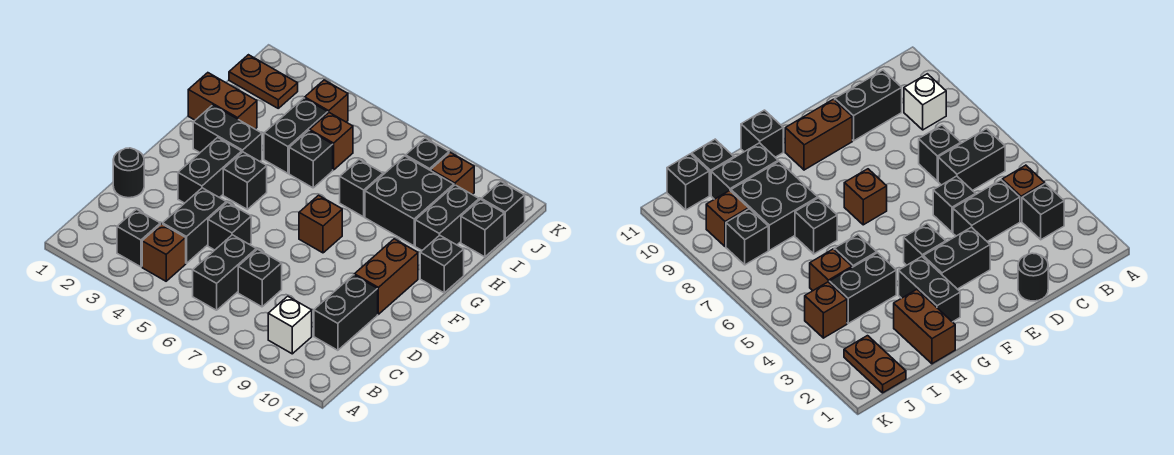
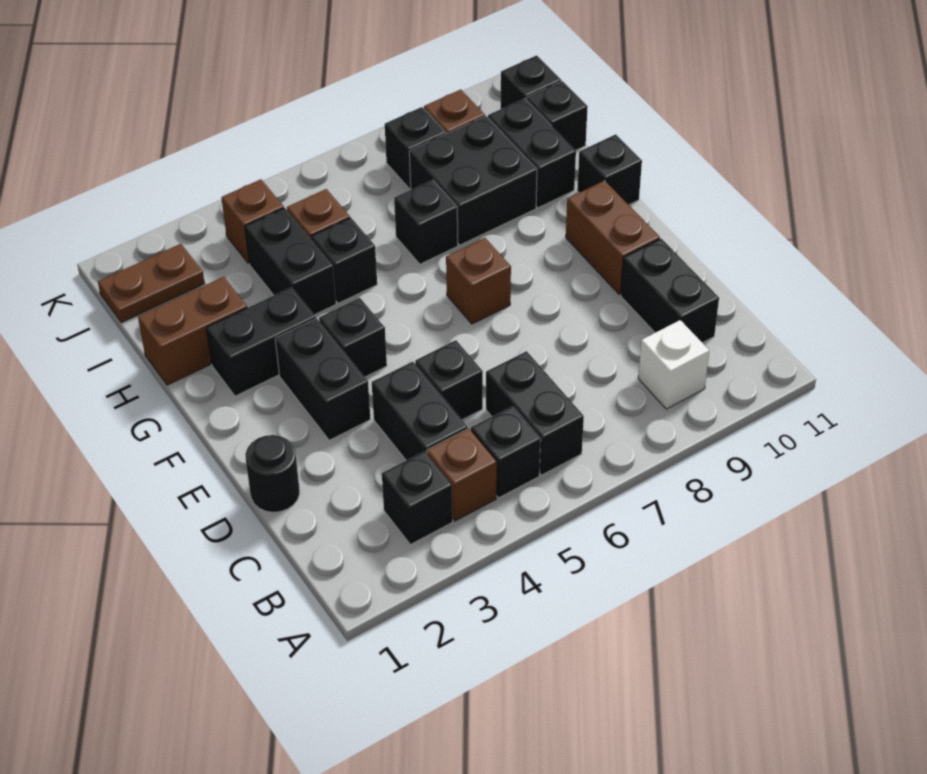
black brick C7 level 1 -> black brick B5 level 1

